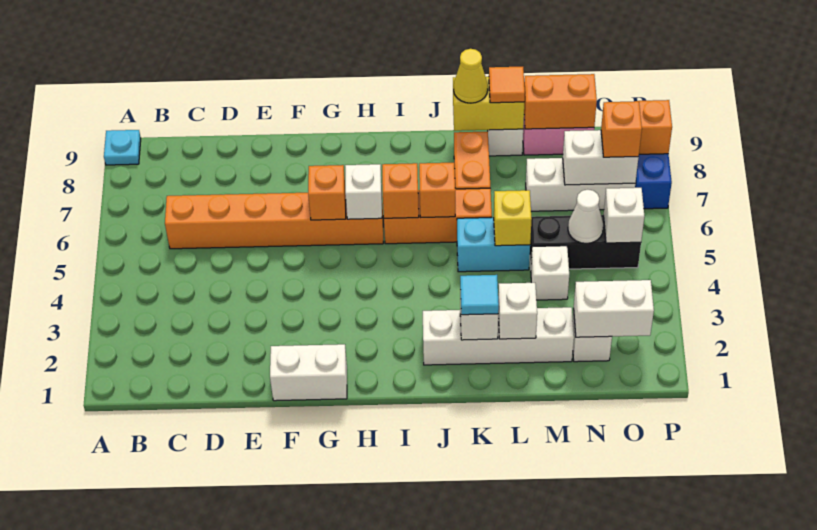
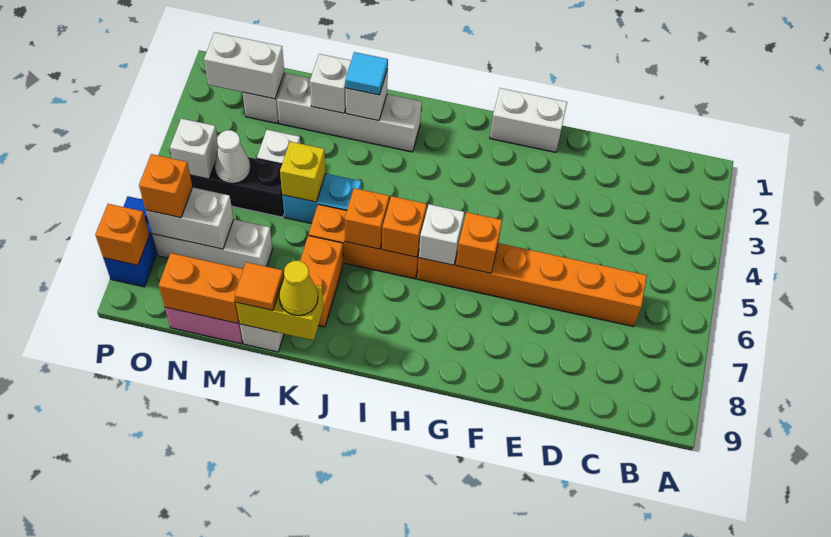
cyan plate A9 level 1 -> none

